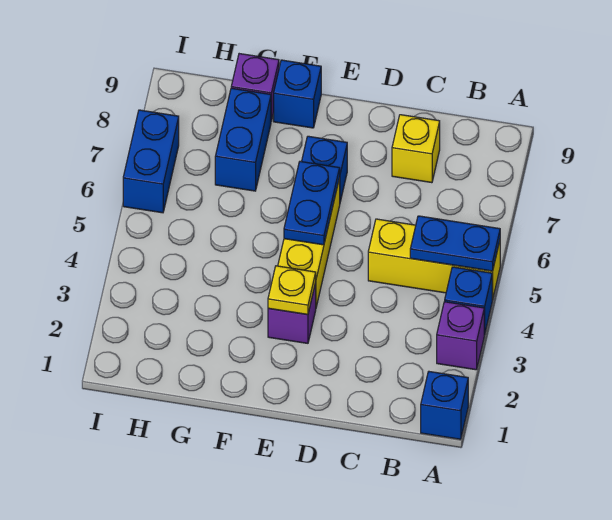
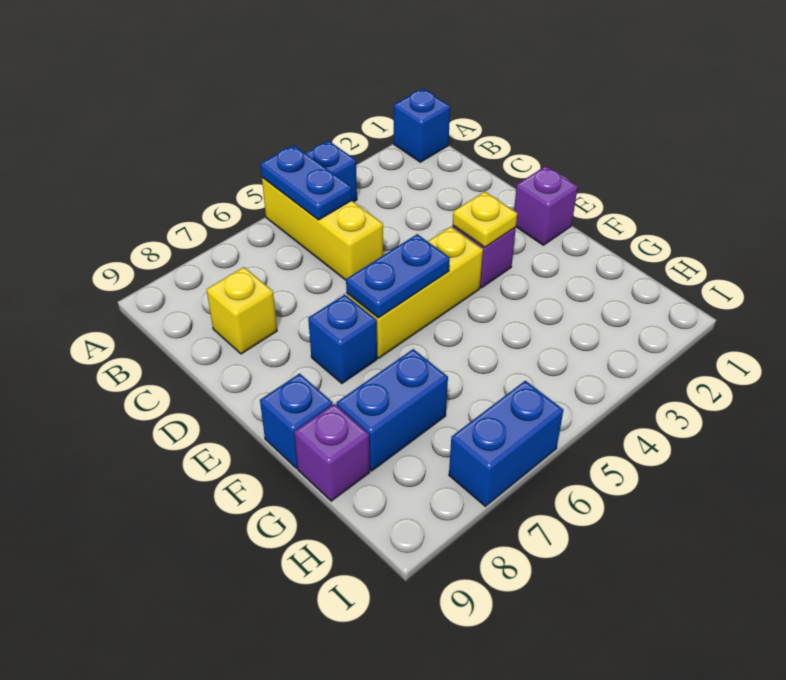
purple brick A3 level 1 -> purple brick E1 level 1

